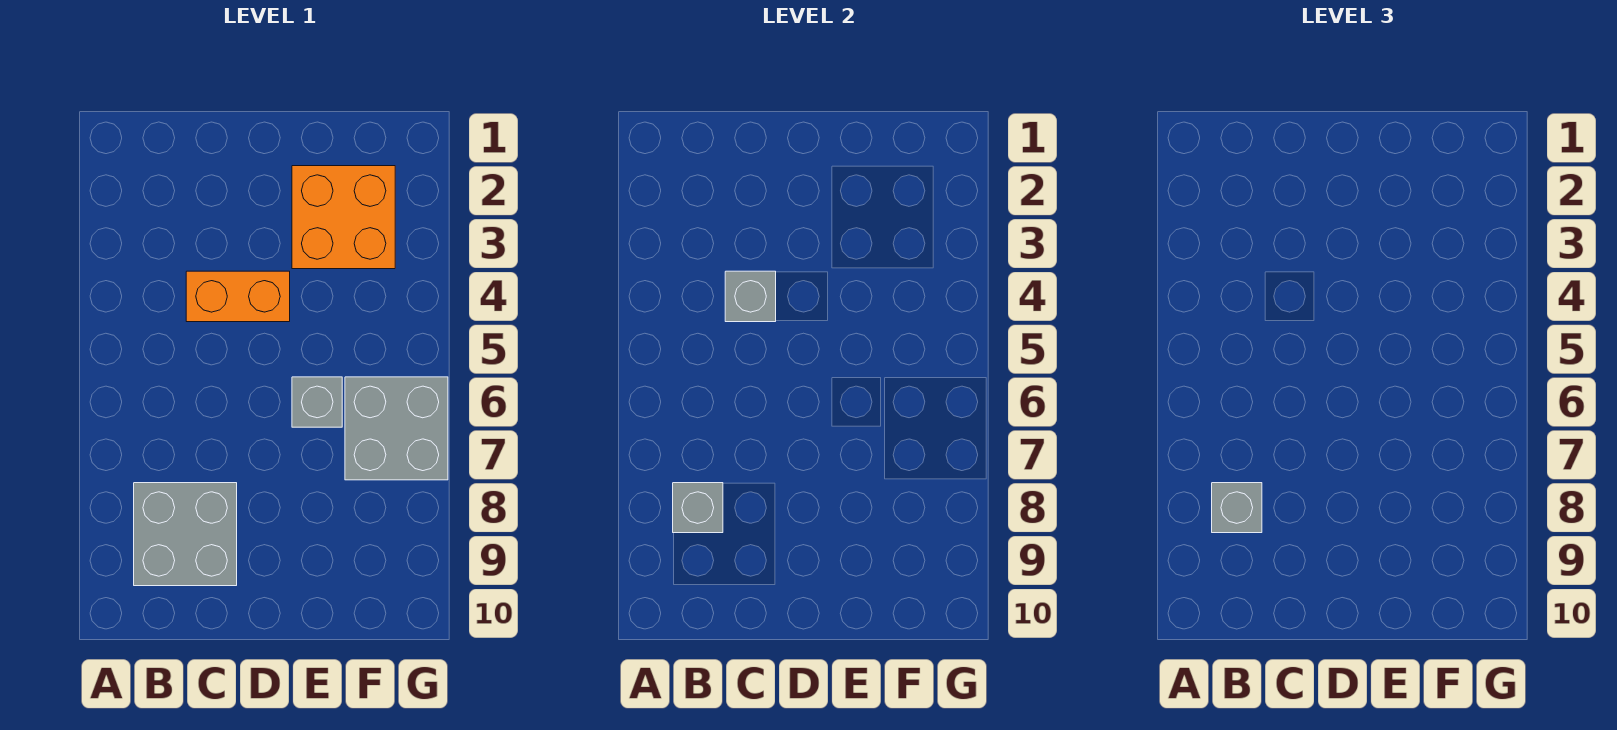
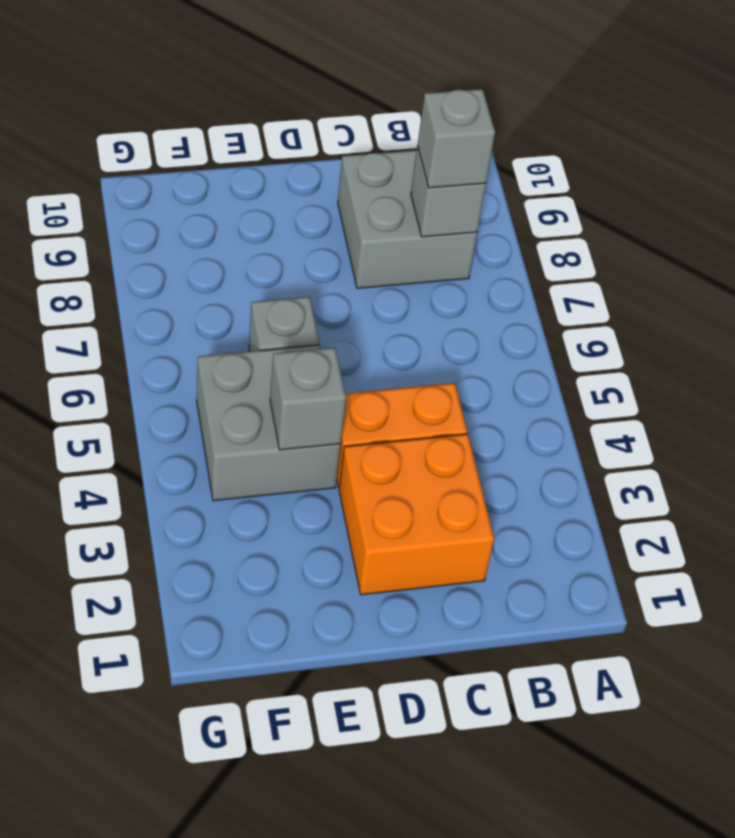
grey brick C4 level 2 -> grey brick E4 level 2
orange brick E2:F3 level 1 -> orange brick C2:D3 level 1
grey brick F6:G7 level 1 -> grey brick E4:F5 level 1

